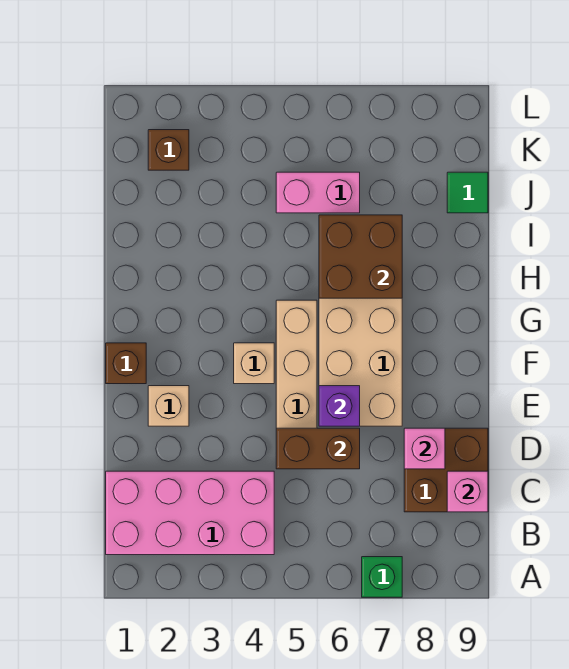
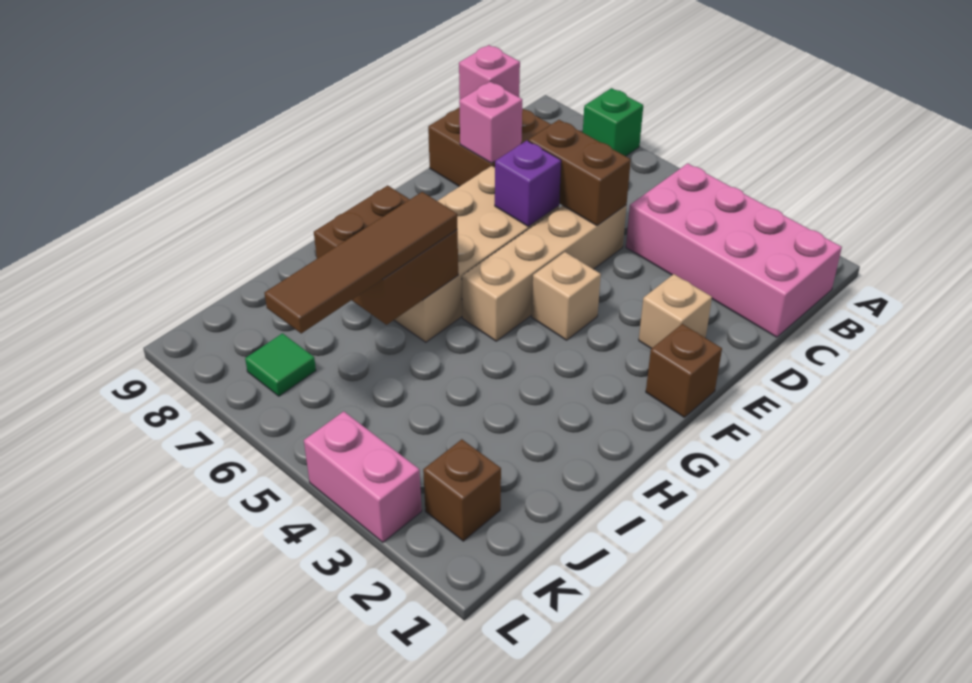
none -> brown tile H6:K6 level 3
pink brick J5:J6 level 1 -> pink brick L3:L4 level 1
green tile J9 level 1 -> green tile K7 level 1

